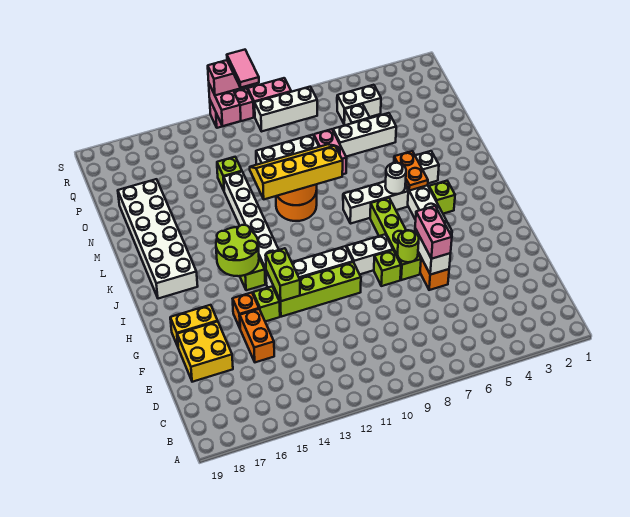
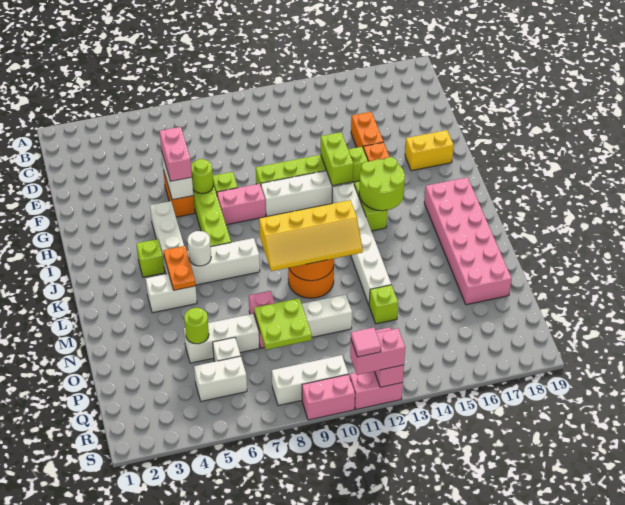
yellow brick E17:F18 level 1 -> none
white brick H8:H9 level 1 -> pink brick H8:H9 level 1
white brick J17:O18 level 1 -> pink brick J17:O18 level 1
none -> lime round brick O5 level 2
none -> lime plate O8:P9 level 2
pink tile R11:S11 level 4 -> pink tile S11 level 4

